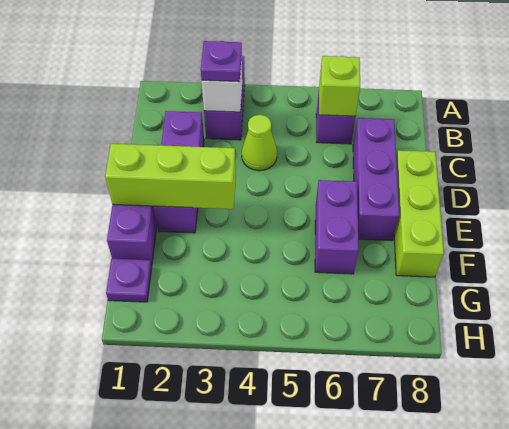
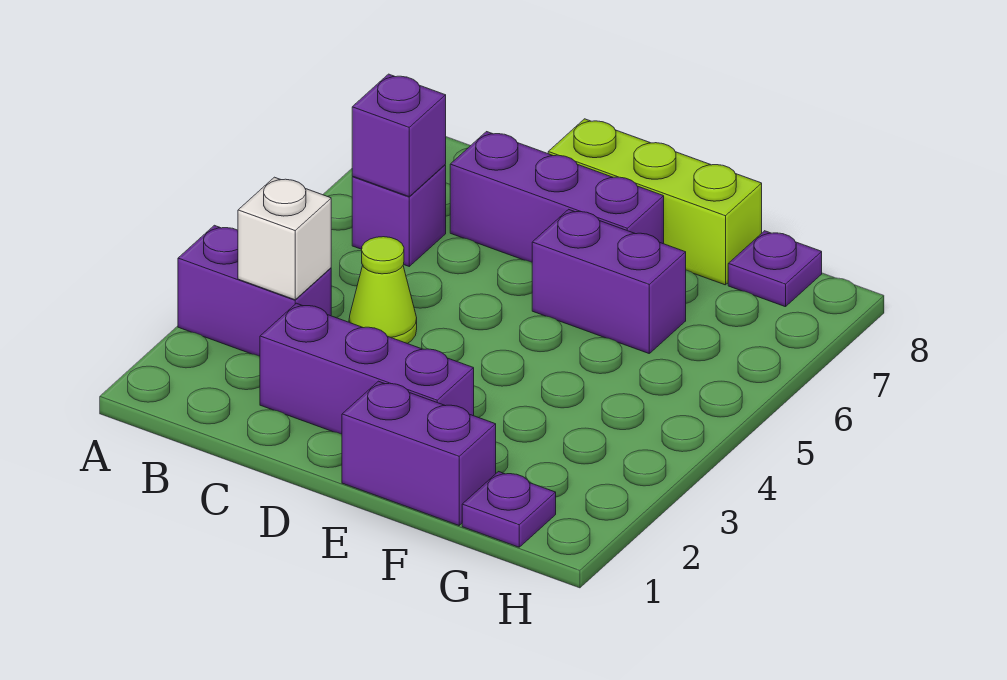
purple plate B3 level 3 -> purple plate G8 level 1
lime brick B6 level 2 -> purple brick B6 level 2
lime brick E1:E3 level 2 -> none

